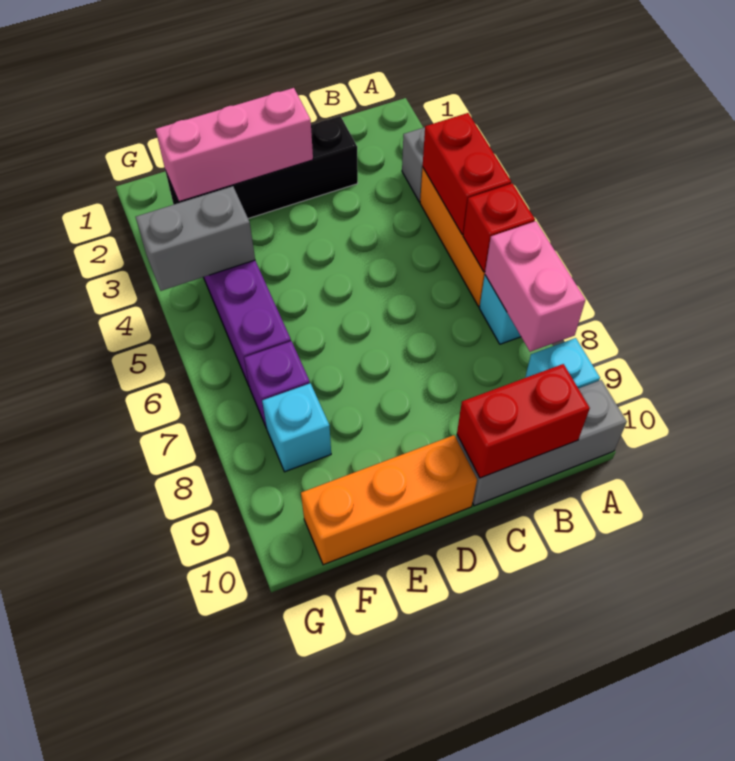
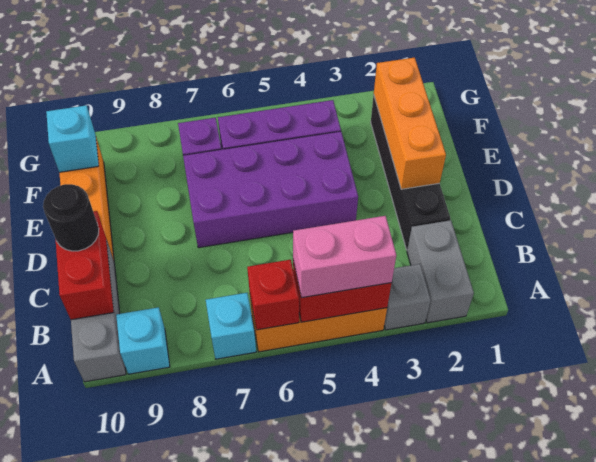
pink brick A7:A8 level 2 -> pink brick A4:A5 level 3
none -> black round brick C10 level 3
pink brick D2:F2 level 2 -> orange brick D2:F2 level 2
none -> purple brick D4:E7 level 1
grey brick F4:G4 level 2 -> grey brick A2:B2 level 1
cyan brick F8 level 1 -> cyan brick F10 level 2

